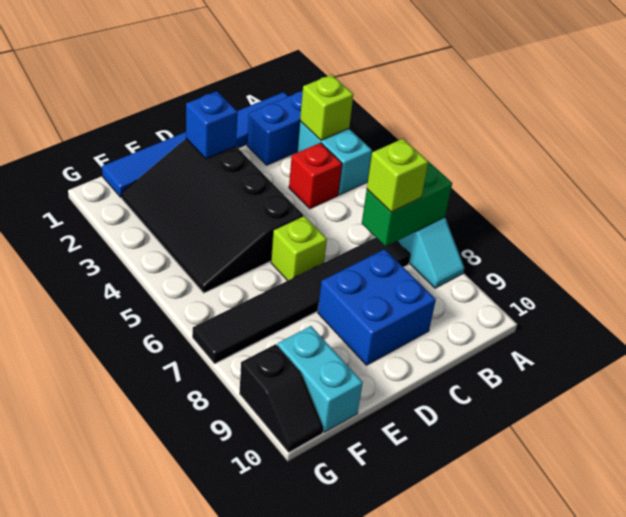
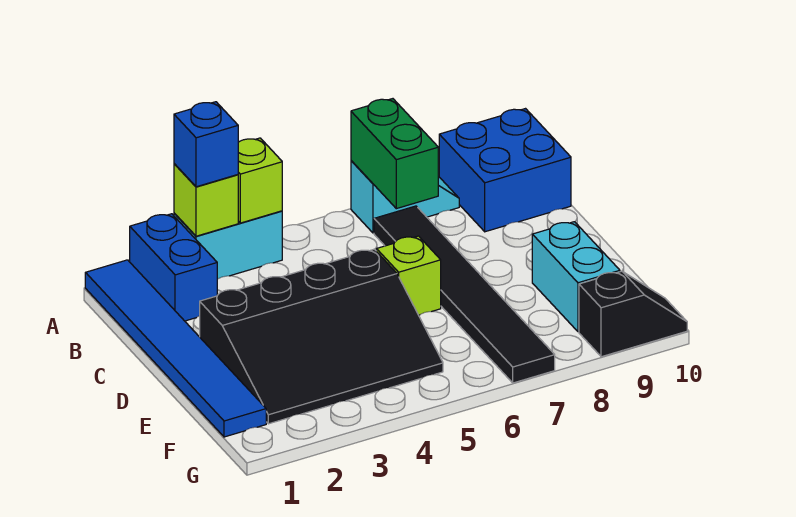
red brick B4 level 1 -> none
lime brick B7 level 3 -> lime brick A4 level 2
blue brick C8:D9 level 1 -> blue brick A9:B10 level 1
blue brick D2 level 2 -> blue brick A3 level 3
cyan brick F9:F10 level 1 -> cyan brick E9:F9 level 1

